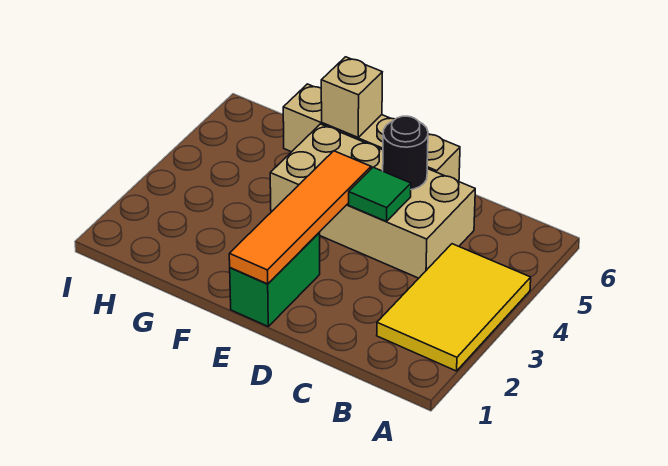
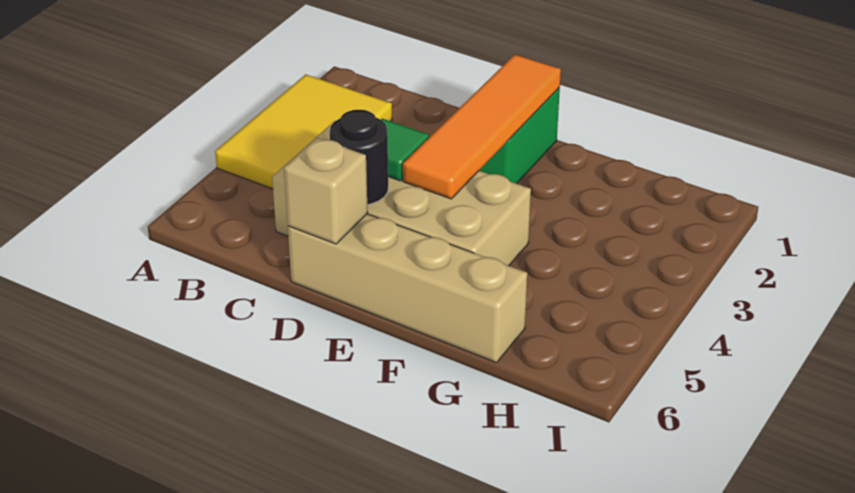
tan brick F6 level 2 -> tan brick D6 level 2

